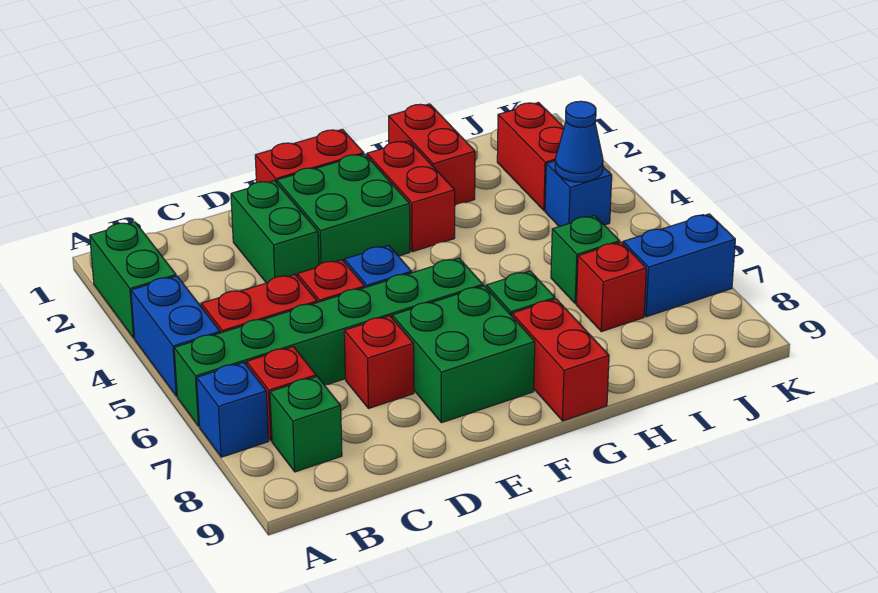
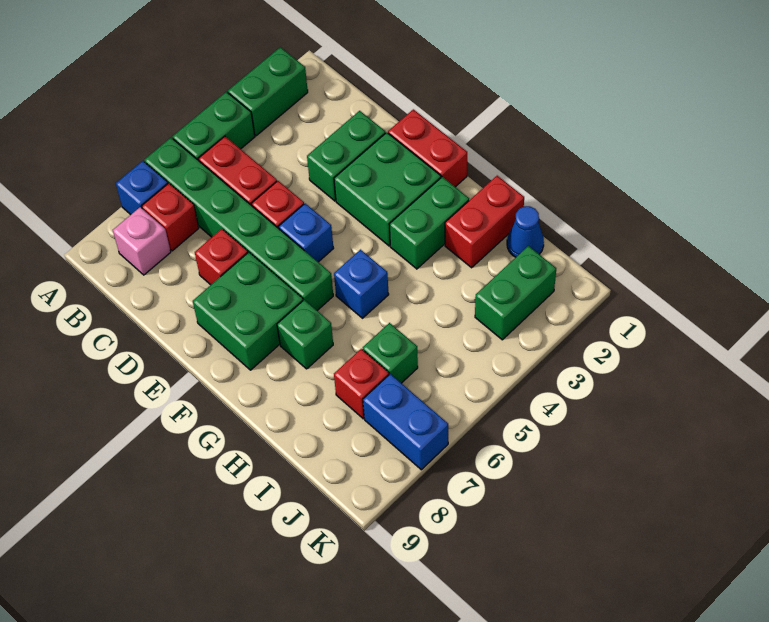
blue brick A4:A5 level 1 -> green brick A4:A5 level 1
green brick B8 level 1 -> pink brick B8 level 1
red brick G2:G3 level 1 -> green brick G2:G3 level 1
red brick G8:G9 level 1 -> none
red brick J2:J3 level 1 -> green brick J2:J3 level 1
blue brick J4 level 1 -> blue brick G5 level 1
blue cone J4 level 2 -> blue cone I1 level 1

